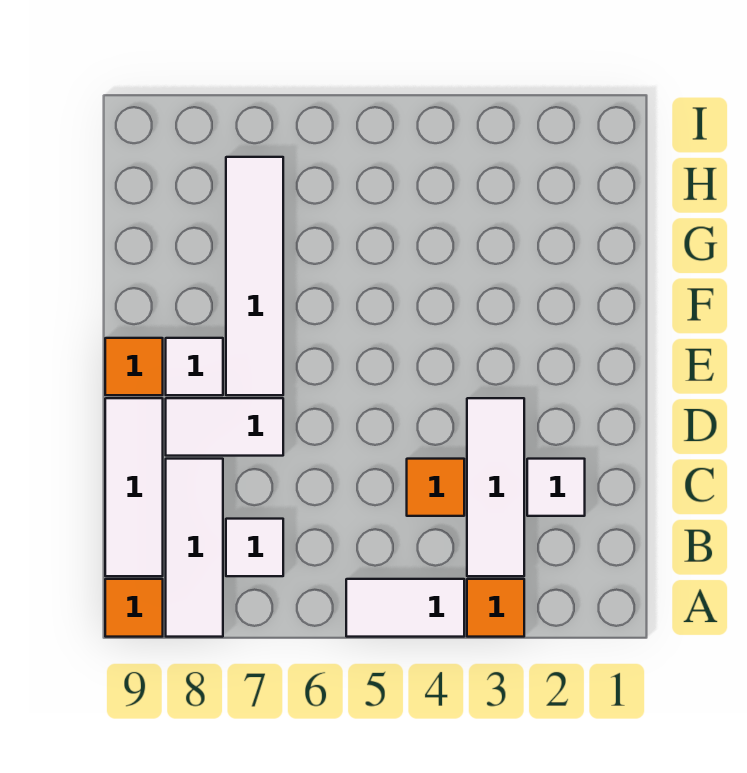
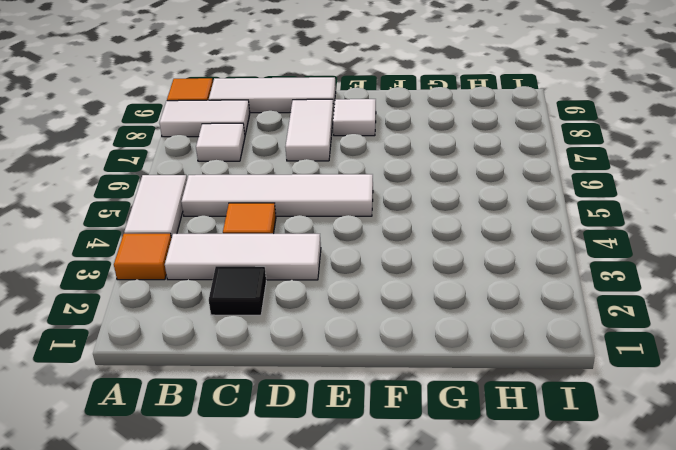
white tile A8:C8 level 1 -> white tile A8:B8 level 1
white tile C2 level 1 -> black tile C2 level 1
white tile E7:H7 level 1 -> white tile B5:E5 level 1
orange tile E9 level 1 -> none

